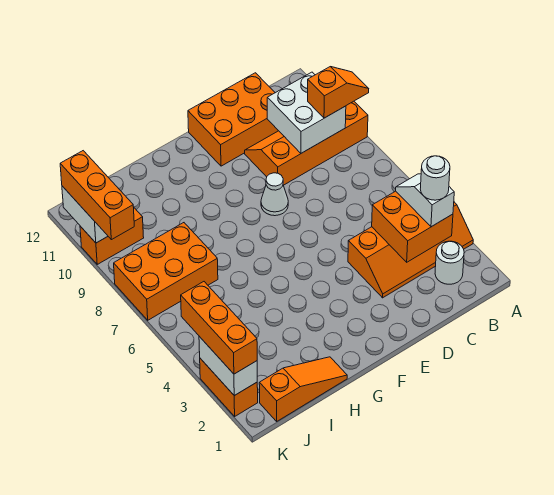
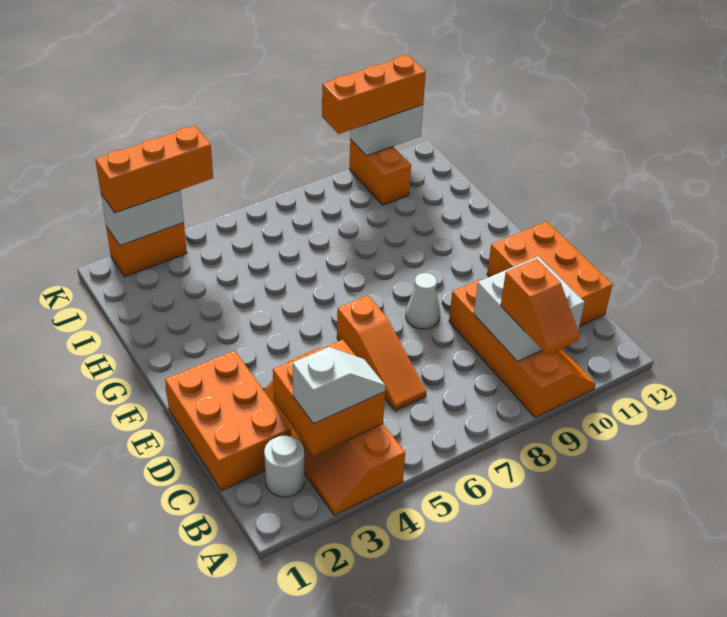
white round brick B3 level 4 -> none
orange slope H1:J1 level 1 top J -> orange slope C6:E6 level 1 top E
orange brick I7:K8 level 1 -> orange brick C1:E2 level 1

